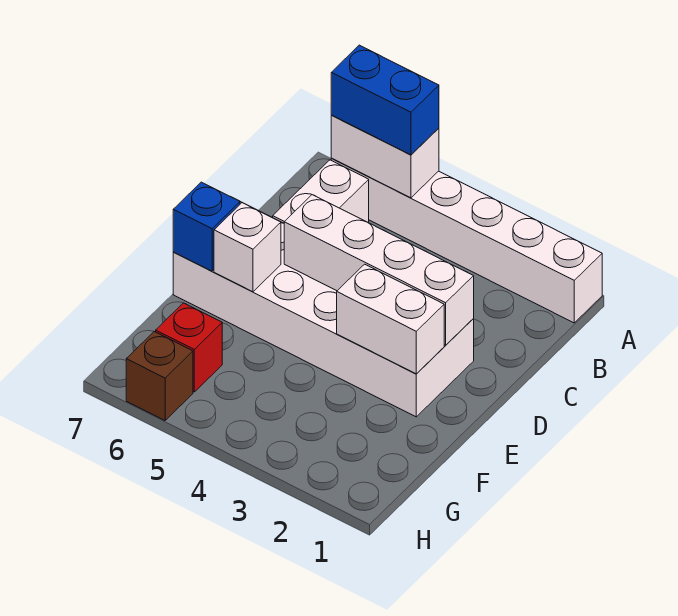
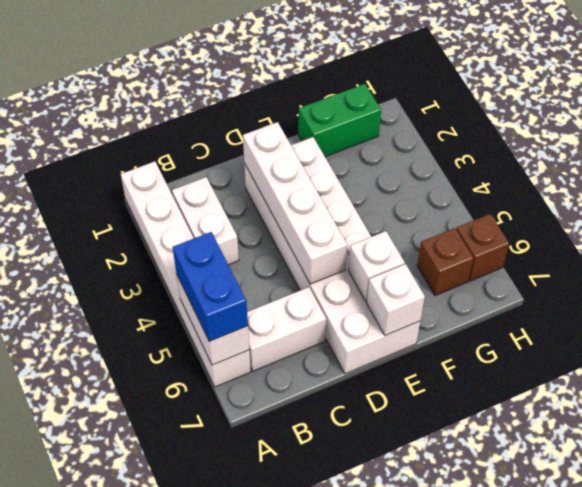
white brick E2:E3 level 2 -> white brick B2:B3 level 1
blue brick E7 level 2 -> white brick E7 level 2
none -> green brick F1:G1 level 1
red brick G6 level 1 -> brown brick G6 level 1

